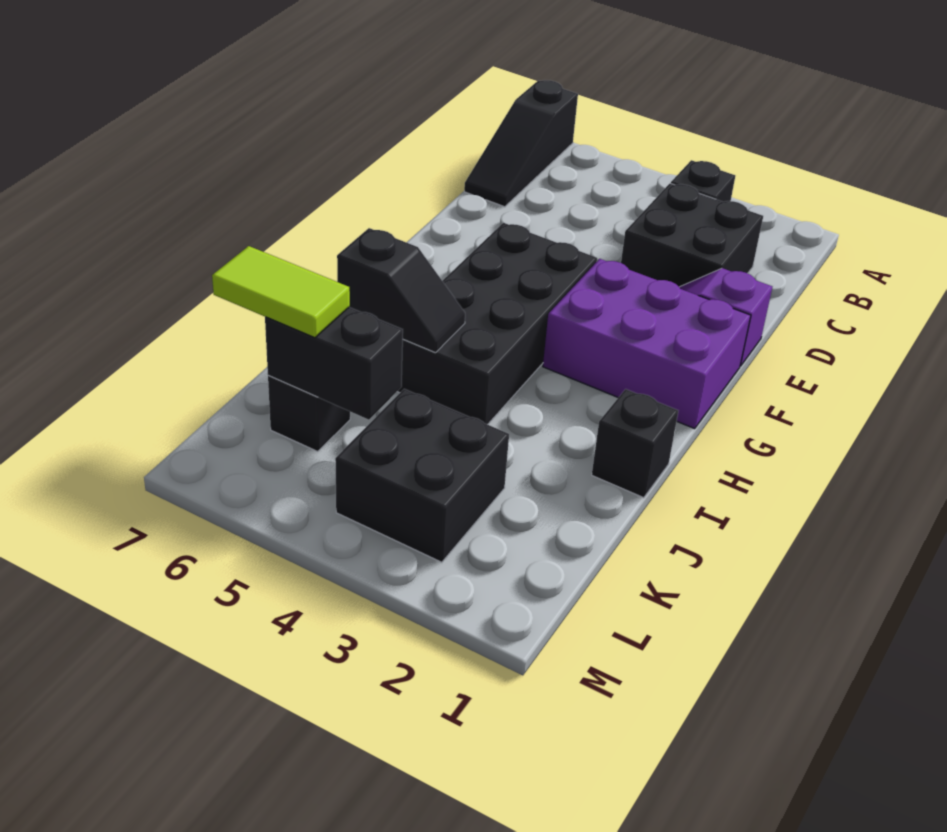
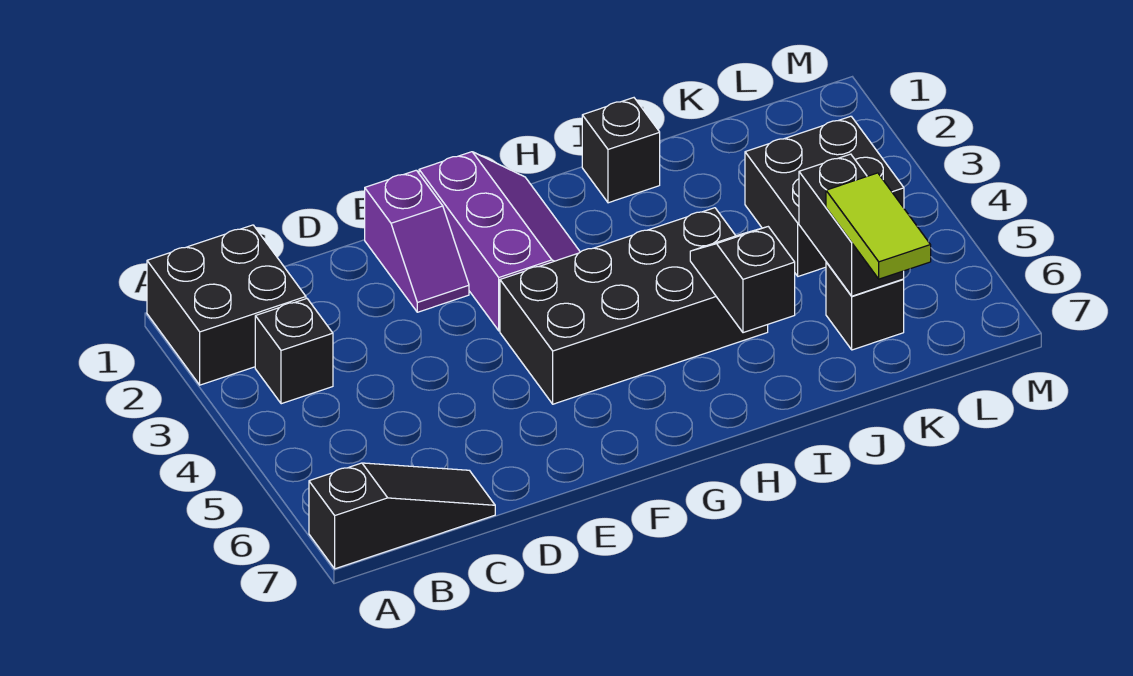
black brick C2:D3 level 1 -> black brick A1:B2 level 1
purple brick F1:G3 level 1 -> purple slope F1:G3 level 1 top F

